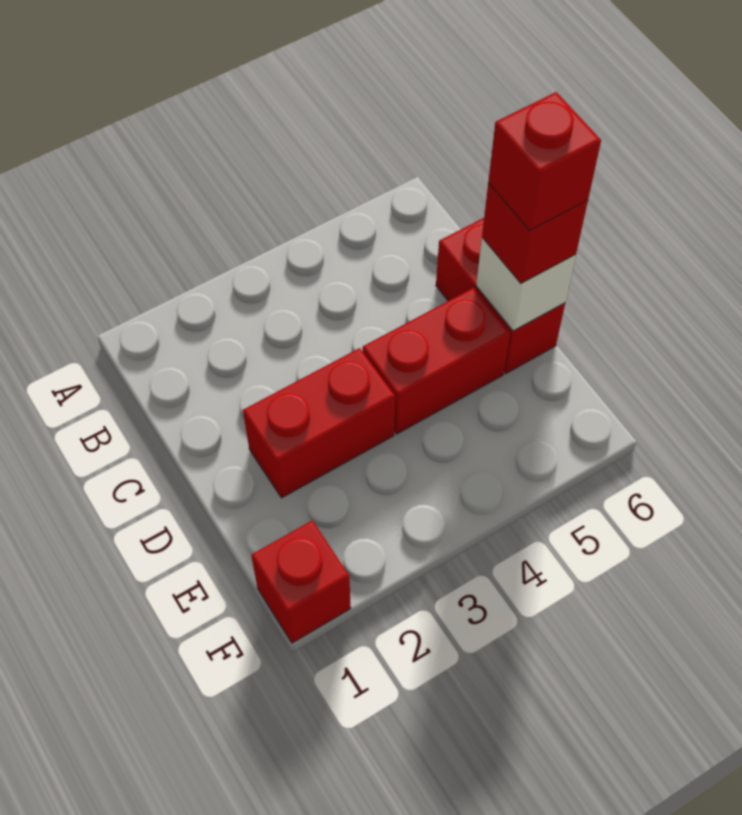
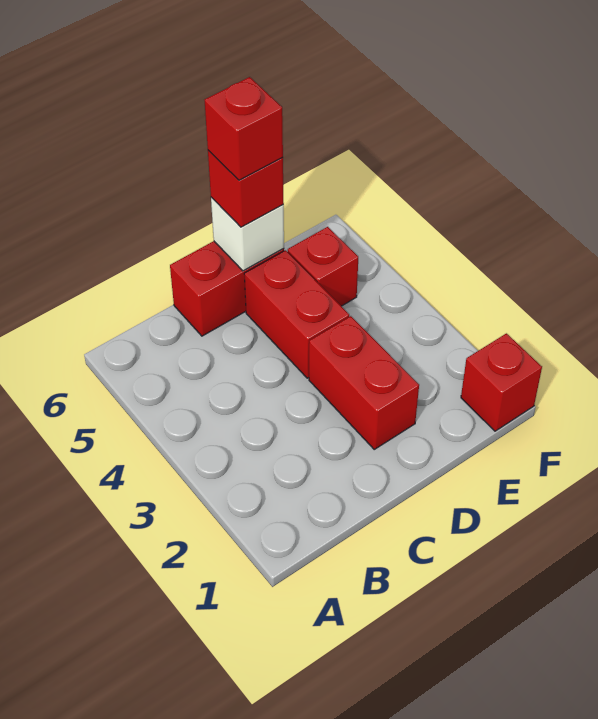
none -> red brick E5 level 1

